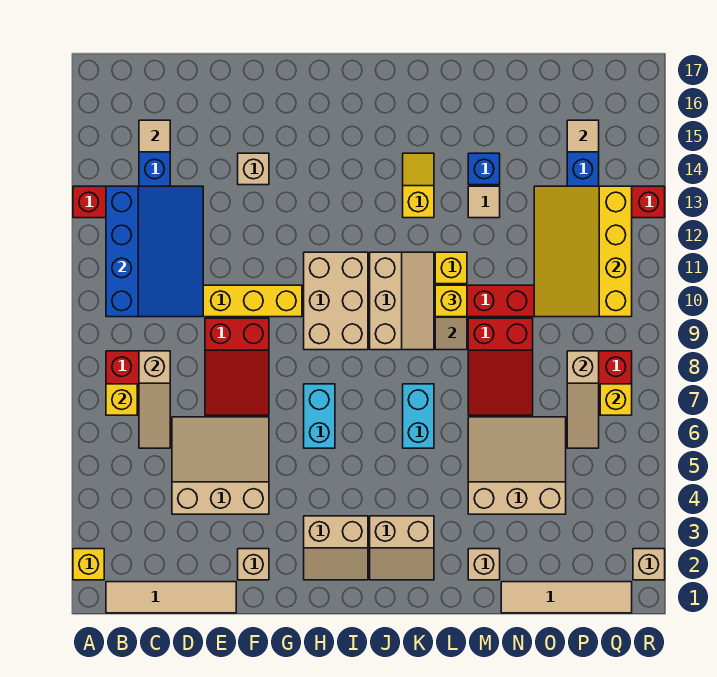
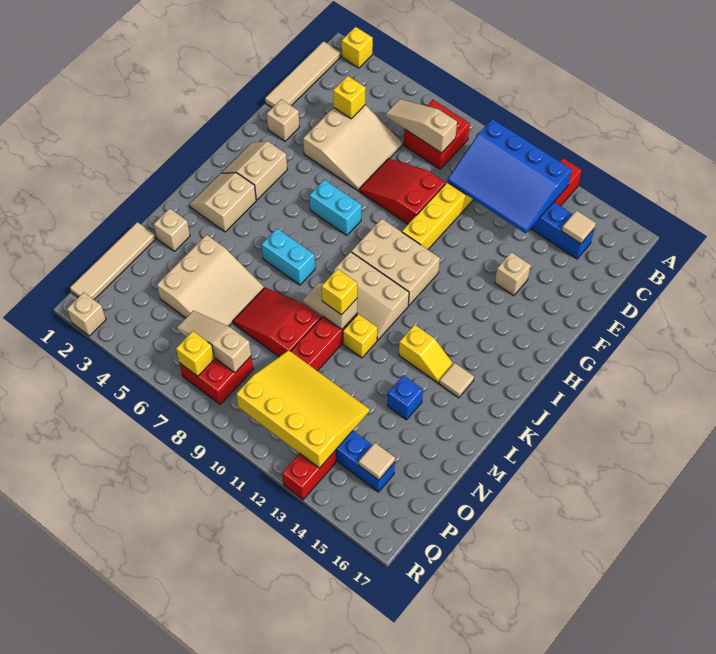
yellow brick B7 level 2 -> yellow brick D4 level 2
tan tile M13 level 1 -> tan tile K15 level 1

